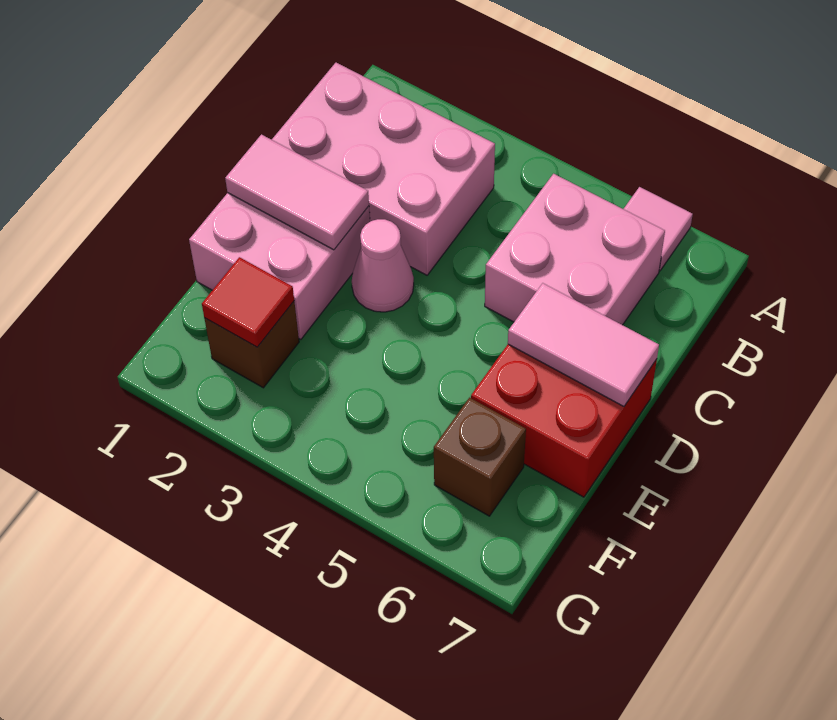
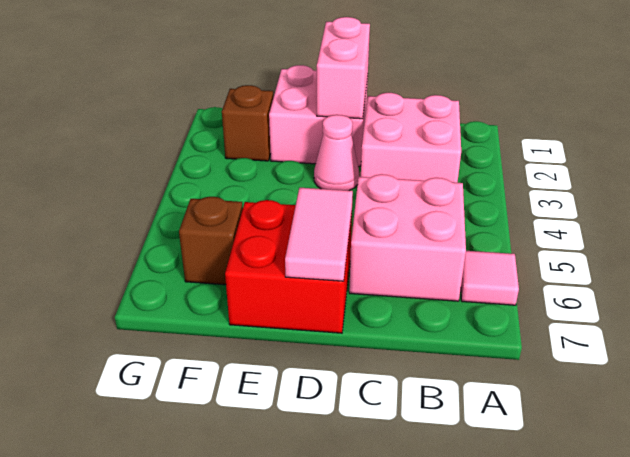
pink brick B1:C3 level 1 -> pink brick B2:C3 level 1
pink tile D1:D2 level 2 -> pink brick D1:D2 level 2
red tile F2 level 2 -> none

